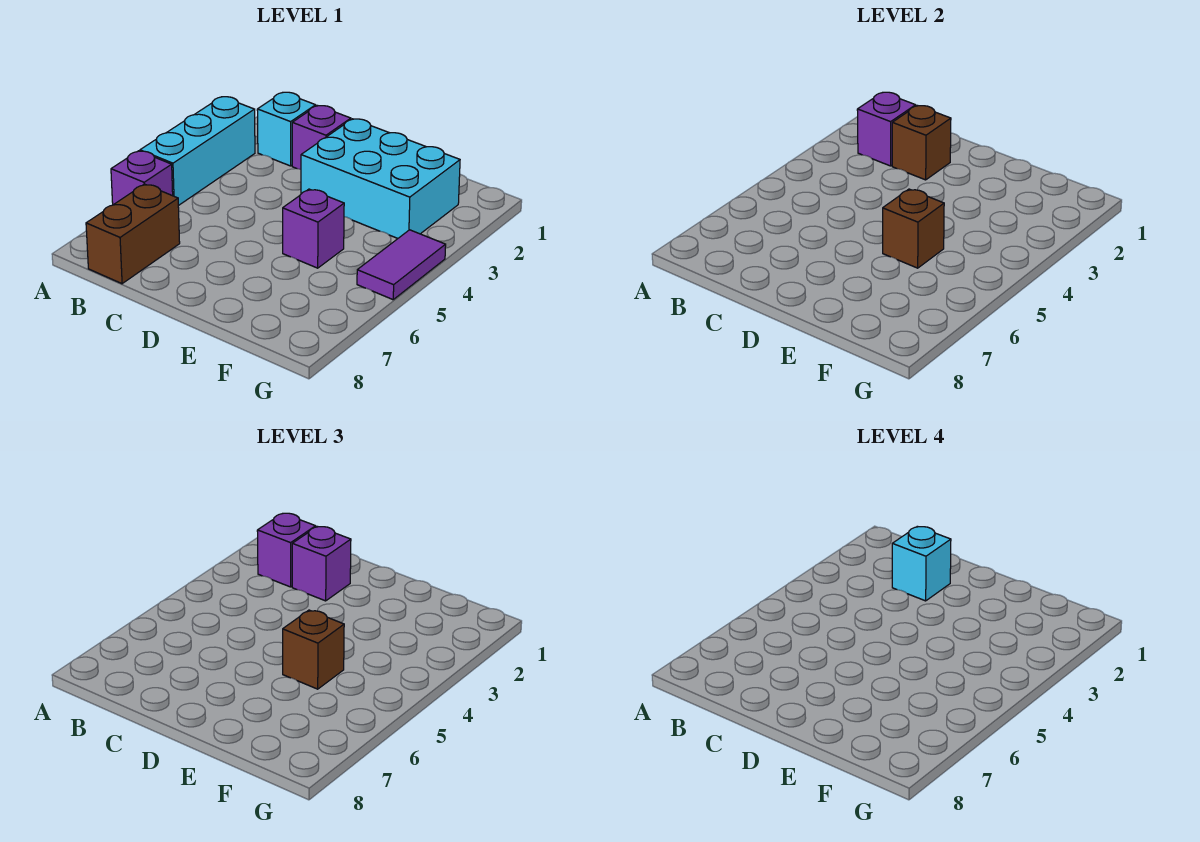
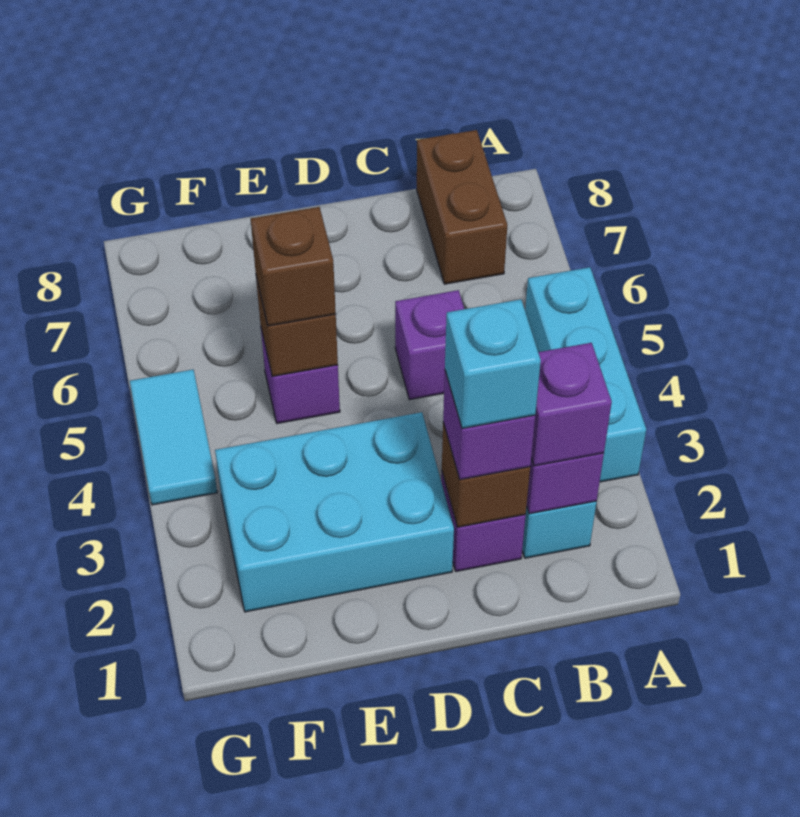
purple brick A6 level 1 -> purple brick C5 level 1
purple tile G4:G5 level 1 -> cyan tile G4:G5 level 1

